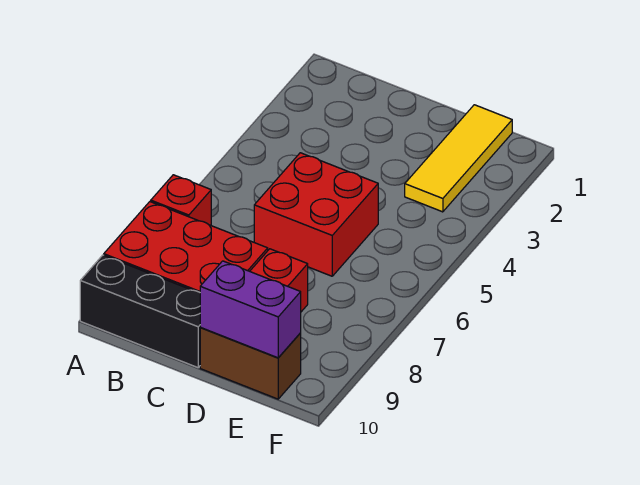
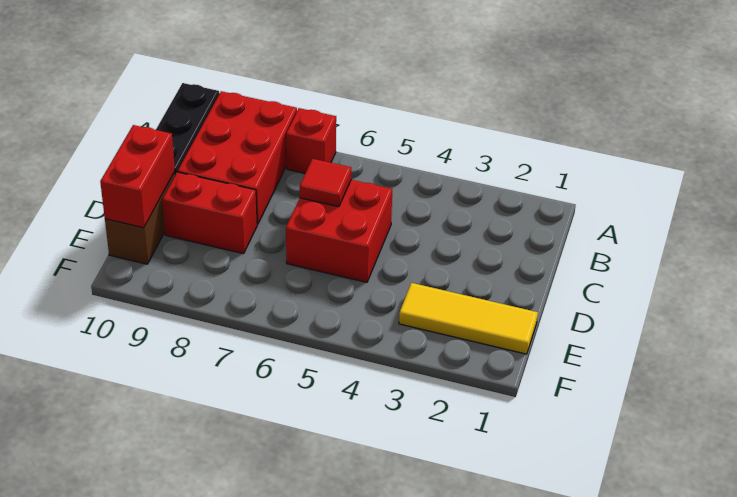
none -> red tile C6 level 2
purple brick D10:E10 level 2 -> red brick D10:E10 level 2

